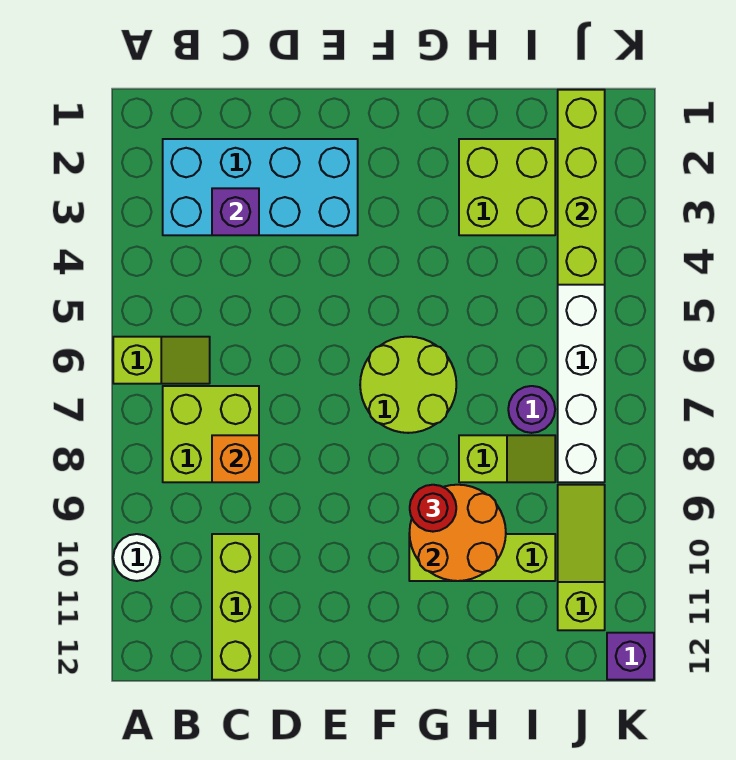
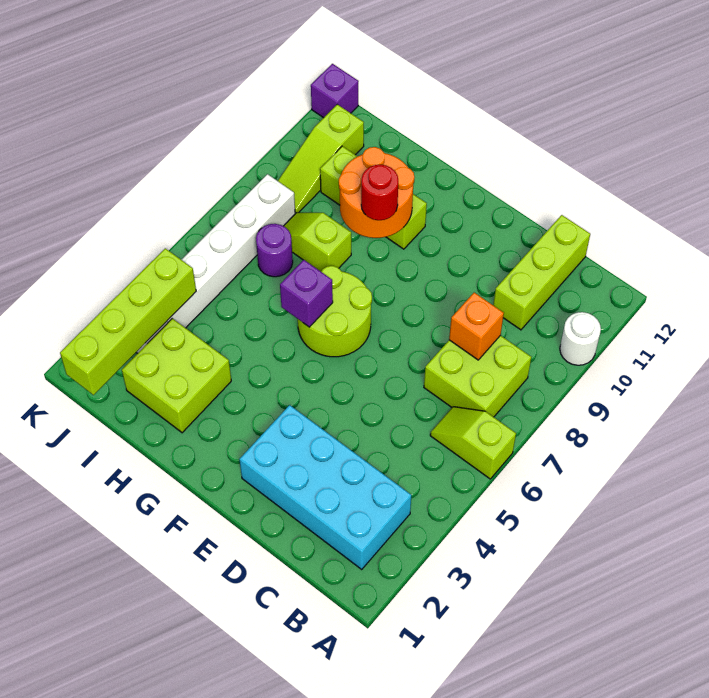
purple brick C3 level 2 -> purple brick G6 level 2

